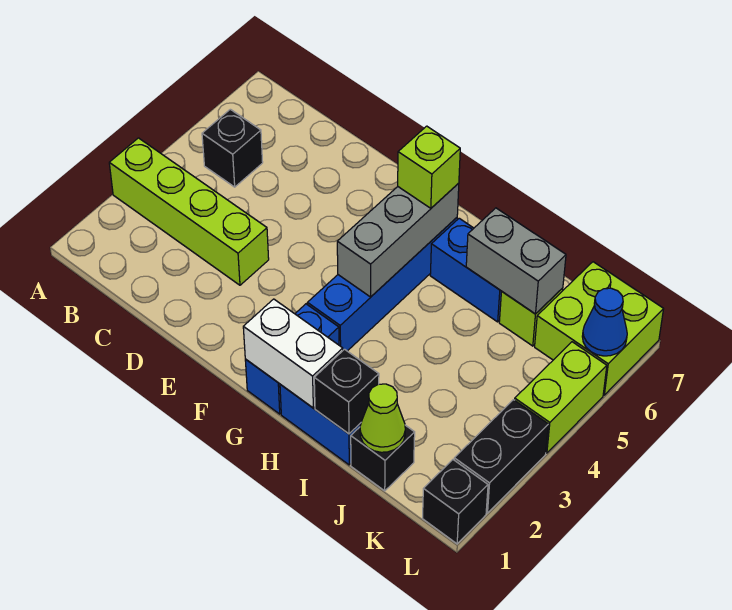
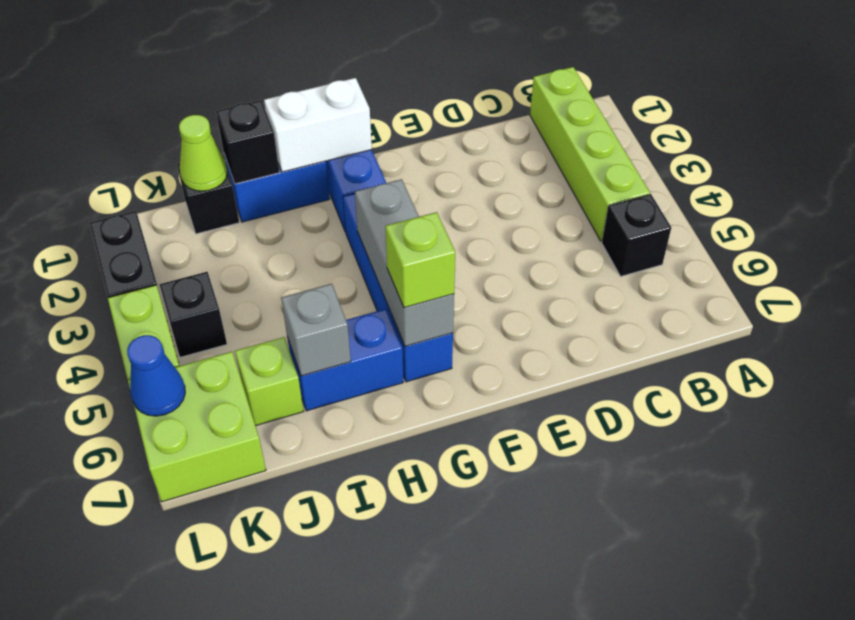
lime brick A3:D3 level 1 -> lime brick B1:B4 level 1
grey brick I6:J6 level 2 -> grey brick I6 level 2
black brick L1 level 1 -> black brick K4 level 1

